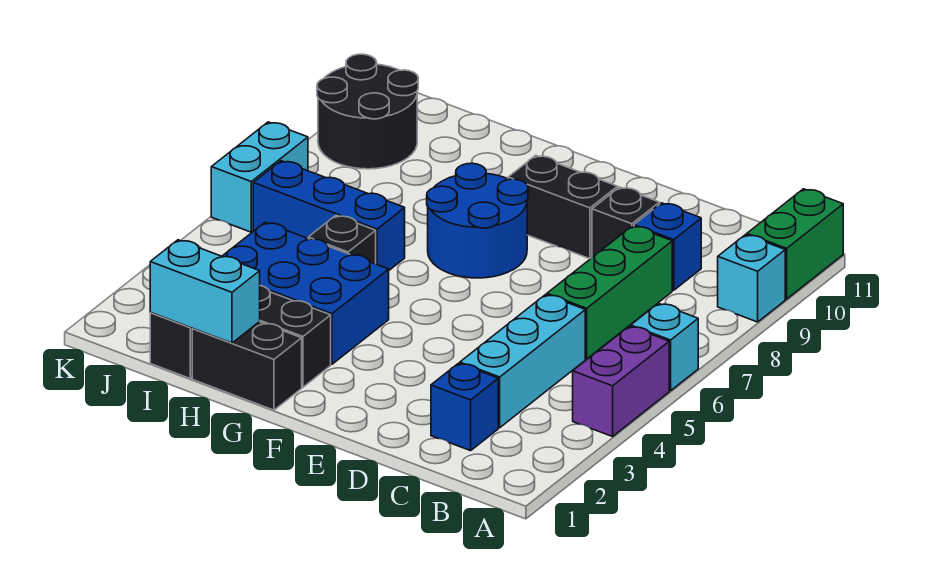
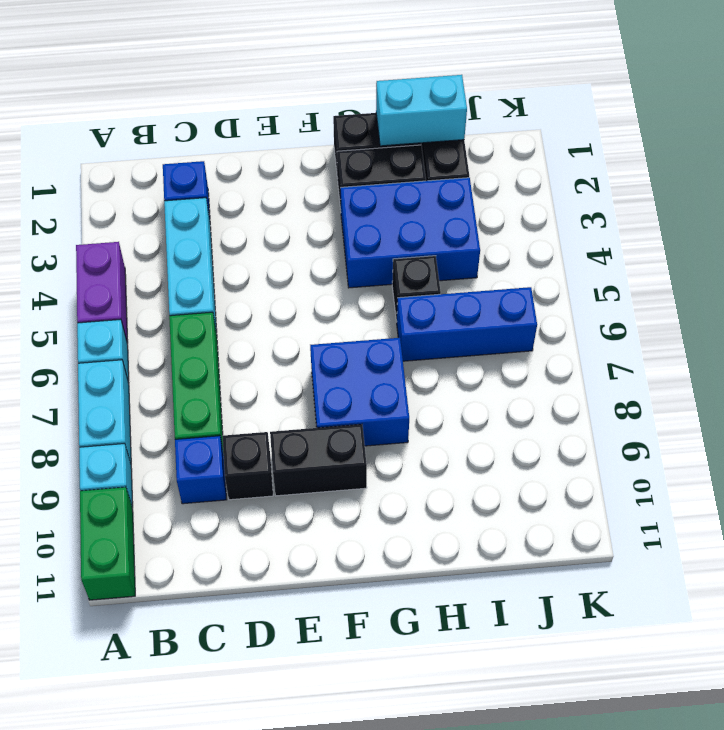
blue round brick F7:G8 level 1 -> blue brick F7:G8 level 1
black round brick J9:K10 level 1 -> none
cyan brick K6:K7 level 1 -> cyan brick A7:A8 level 1

